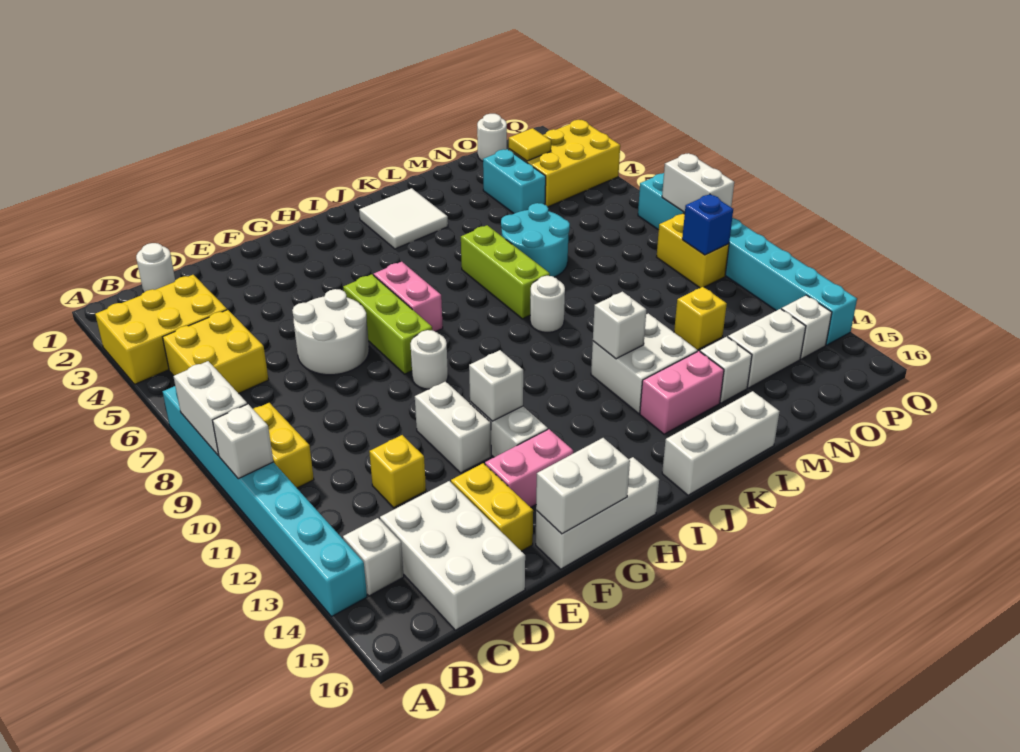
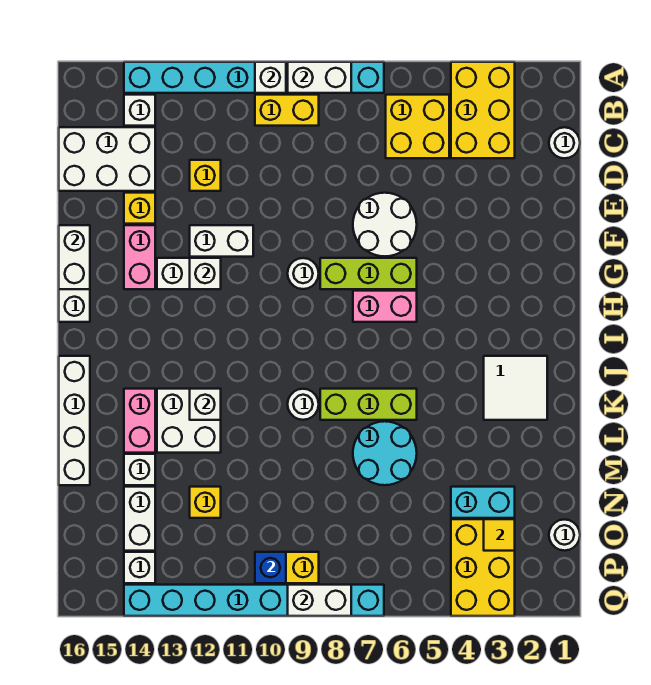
yellow brick E14:E15 level 1 -> yellow brick E14 level 1
white brick J16:L16 level 1 -> white brick J16:M16 level 1

